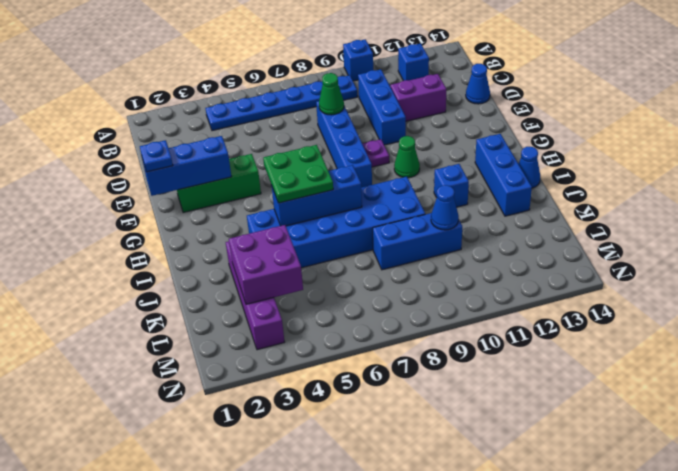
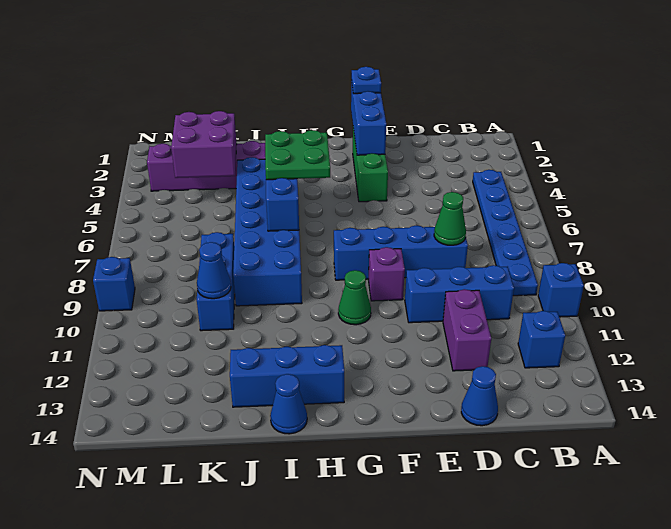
purple plate F9 level 1 -> purple brick F9 level 1
blue brick I11 level 1 -> blue brick N9 level 1

